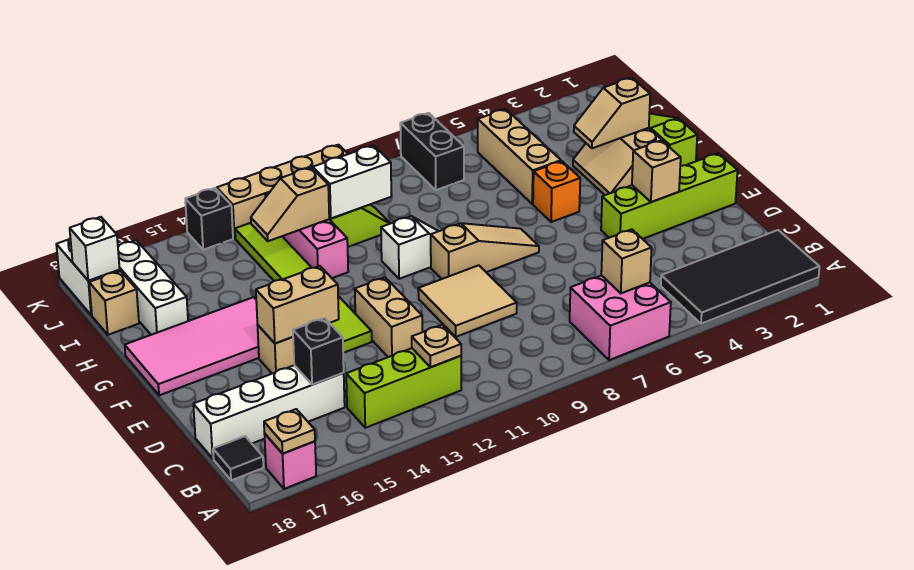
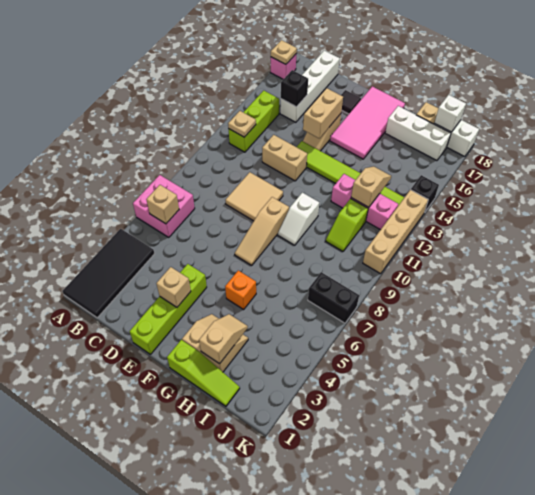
black tile B18 level 1 -> black tile E17 level 1
tan brick H5:J5 level 1 -> none
white brick I10:I11 level 2 -> none

